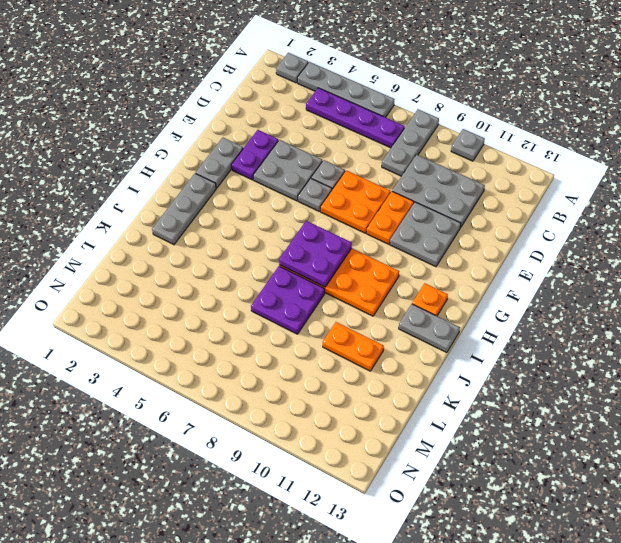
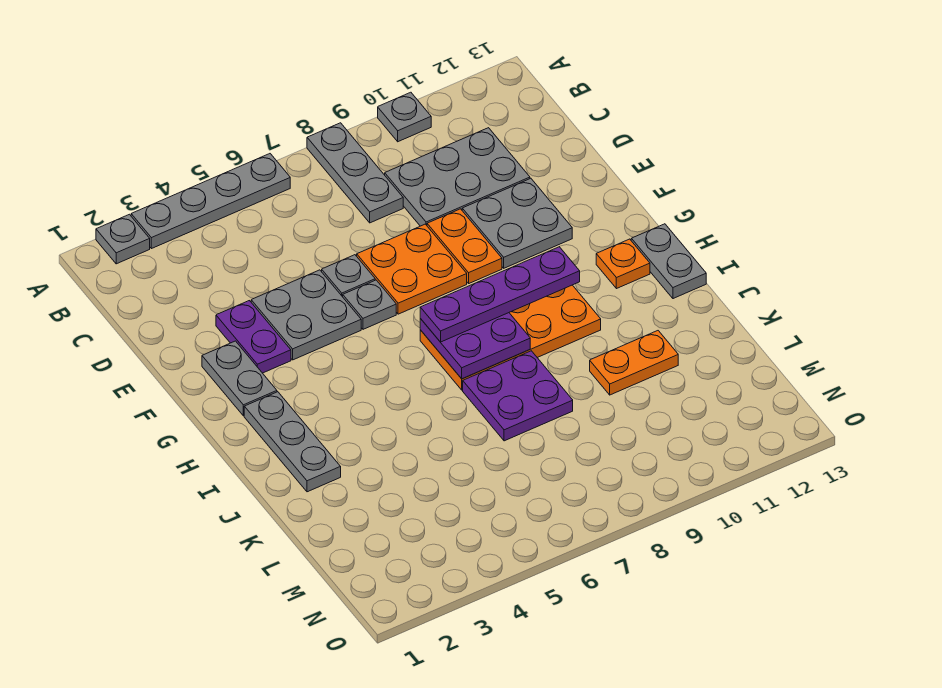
purple plate B4:B7 level 1 -> purple plate H7:H10 level 3
grey plate I12:I13 level 1 -> grey plate H13:I13 level 1

